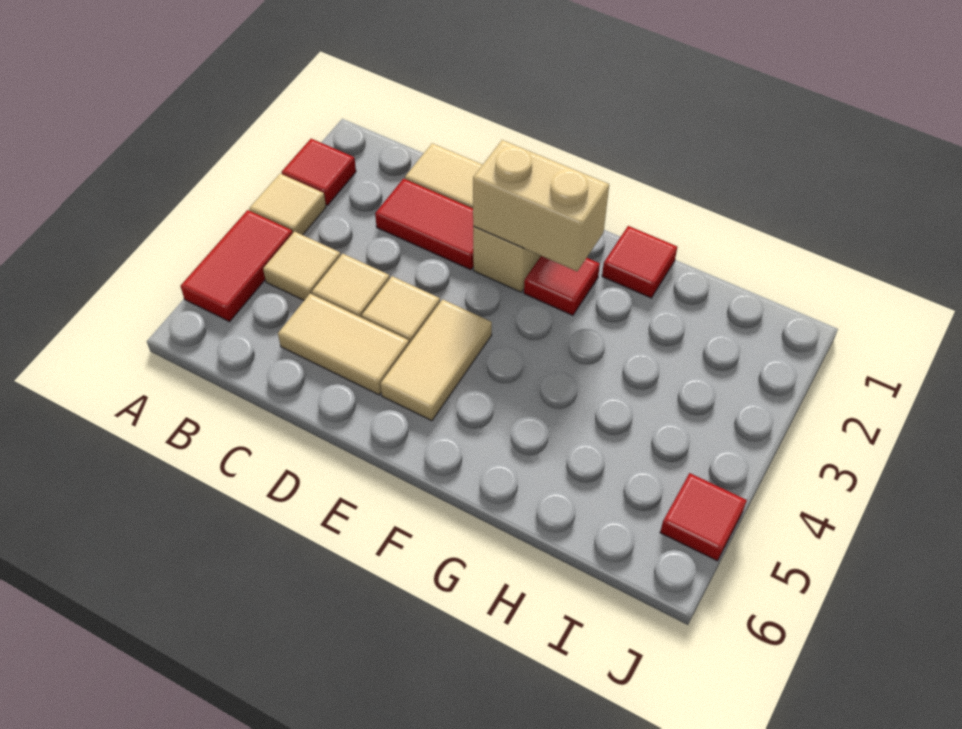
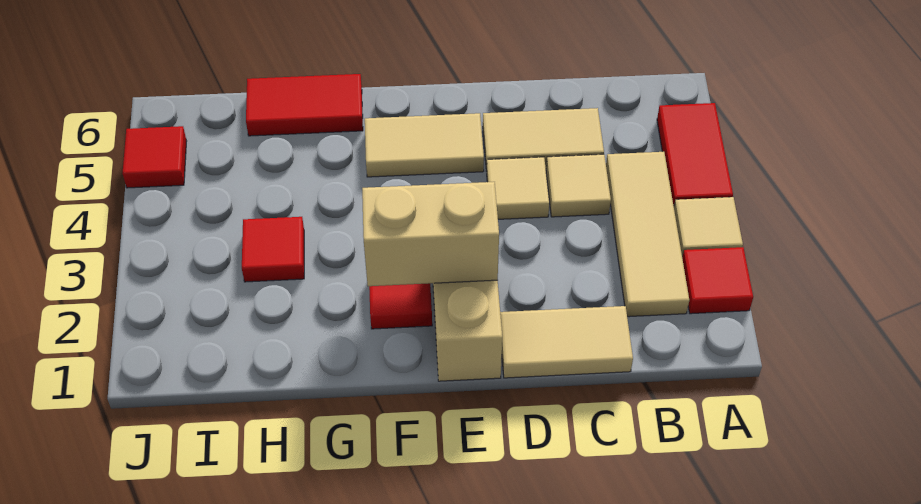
tan tile B4 level 1 -> tan tile B2:B4 level 1
red tile C2:D2 level 1 -> red tile G6:H6 level 1
tan tile E4:E5 level 1 -> tan tile E5:F5 level 1
red tile G1 level 1 -> red tile H3 level 1

